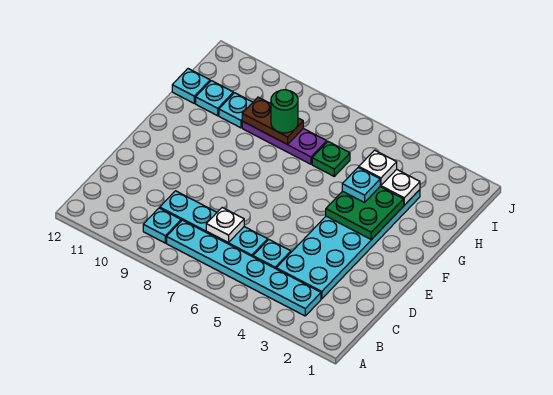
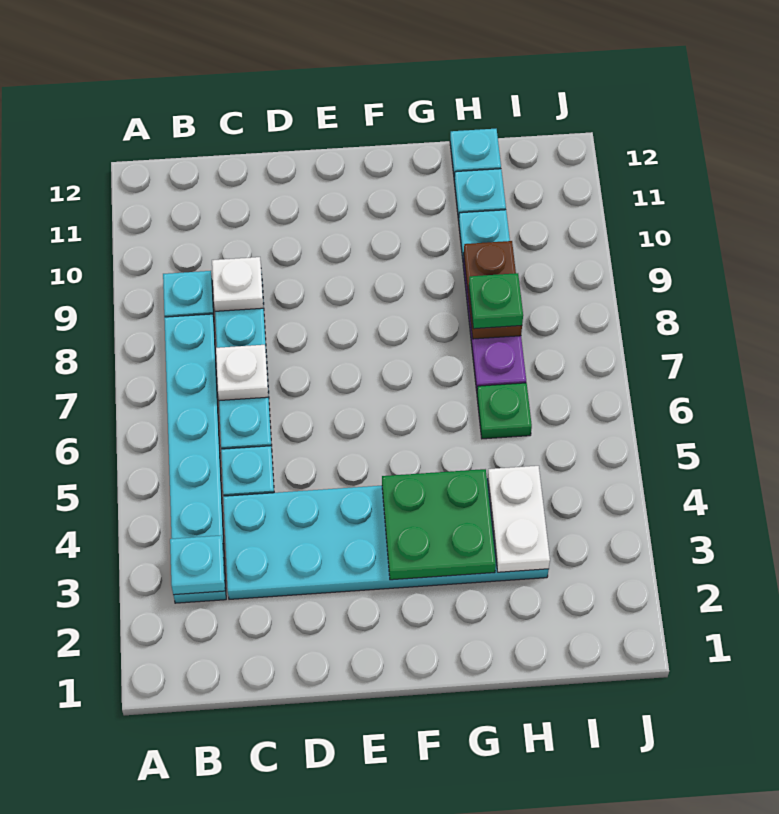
cyan plate G4 level 3 -> cyan plate B3 level 2
white plate H4 level 3 -> white plate C9 level 2
green round brick H8 level 3 -> green plate H8 level 3

